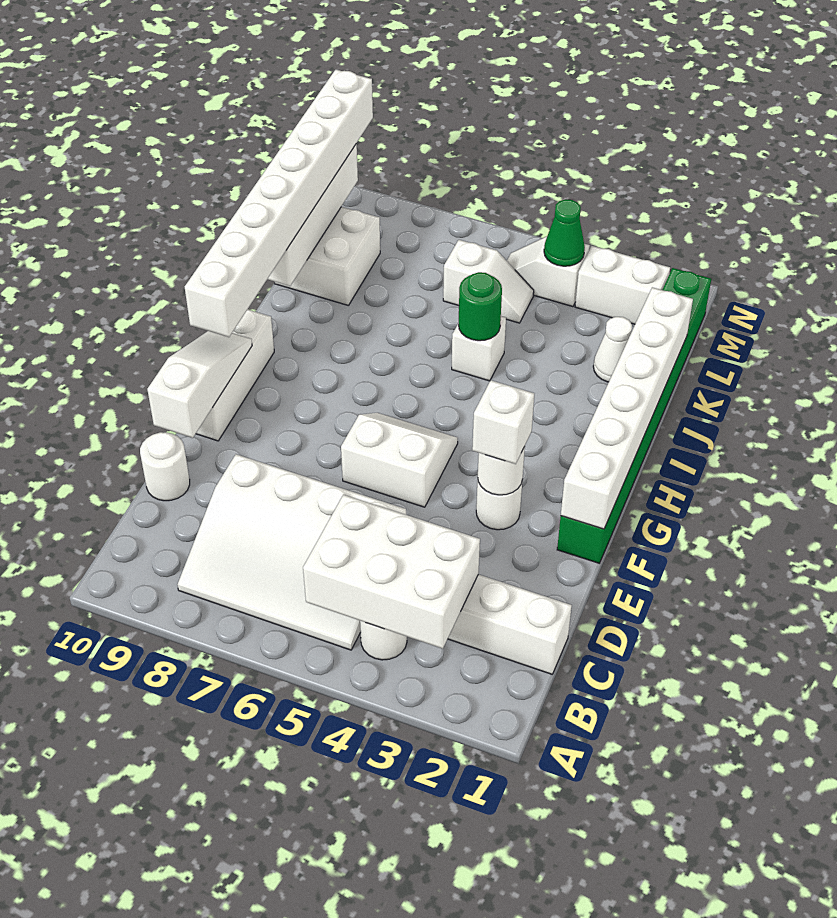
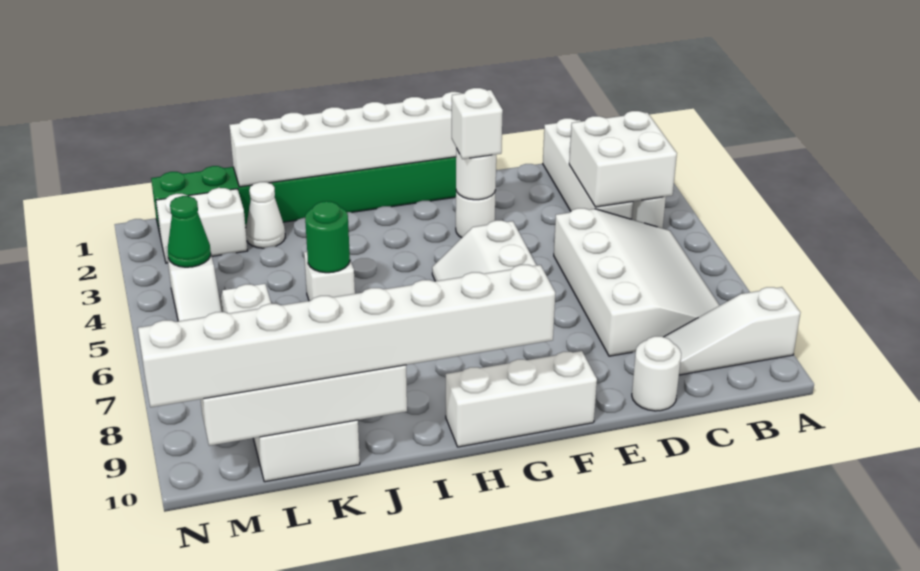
white brick B3:C5 level 2 -> white brick B3:C4 level 2
white slope E10:G10 level 2 top E -> white slope A9:C9 level 1 top A
white brick M2:M3 level 1 -> white brick L2:M2 level 1

